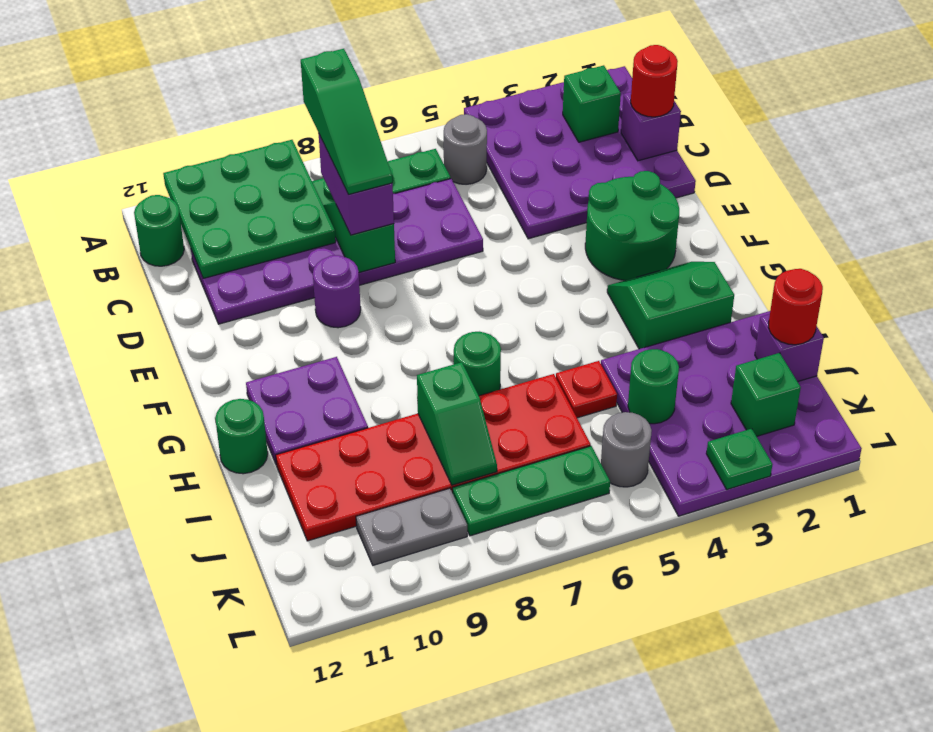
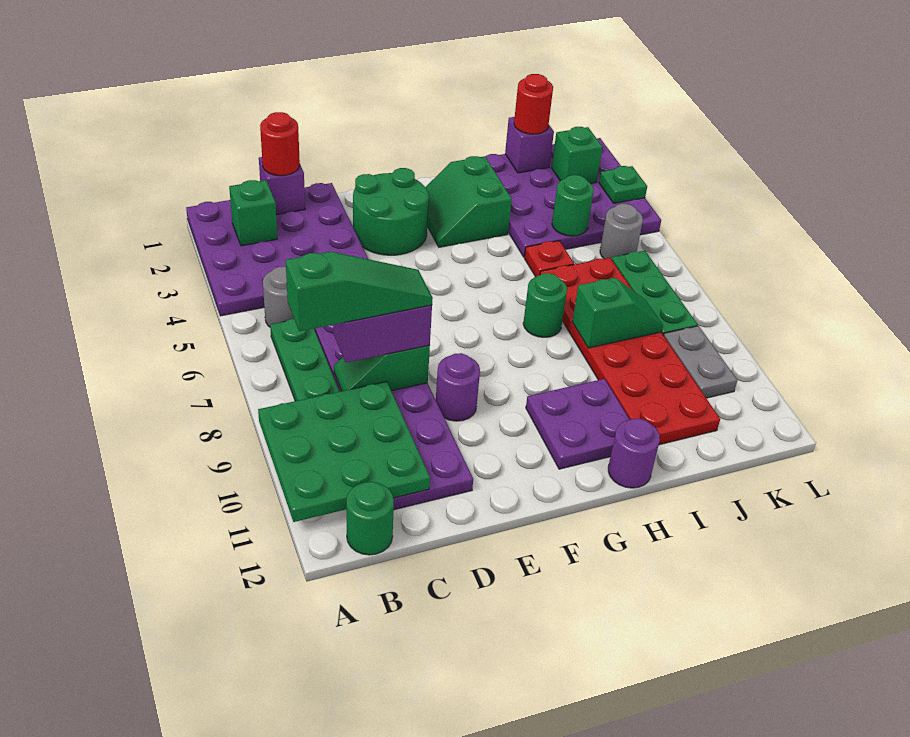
green round brick H12 level 1 -> purple round brick H12 level 1

